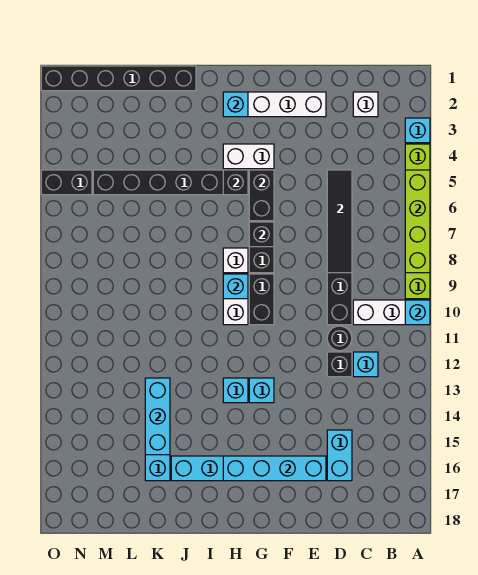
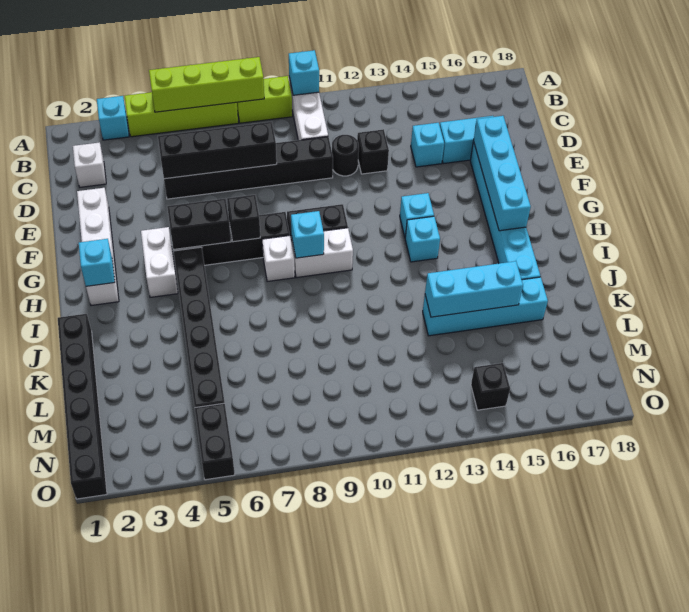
cyan brick C12 level 1 -> cyan brick D14 level 1
black tile D5:D8 level 2 -> black brick D5:D8 level 2
black brick H5 level 2 -> black brick N14 level 1

